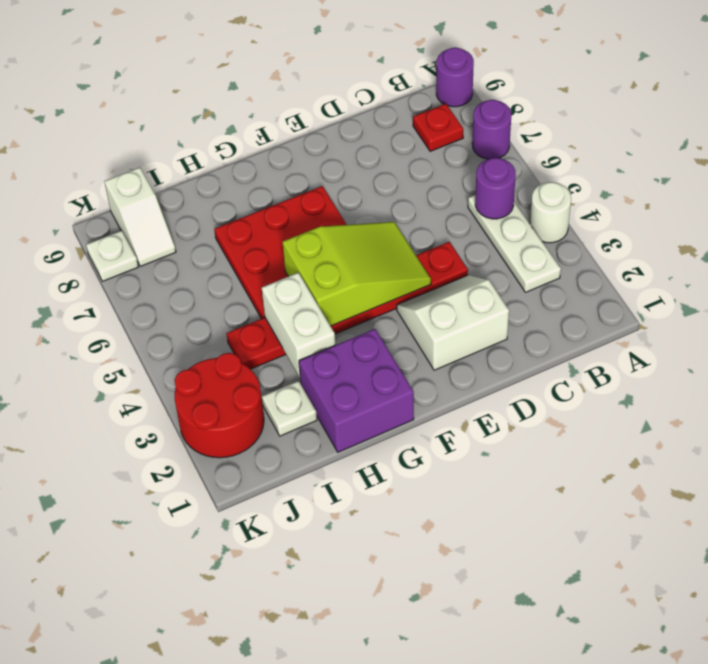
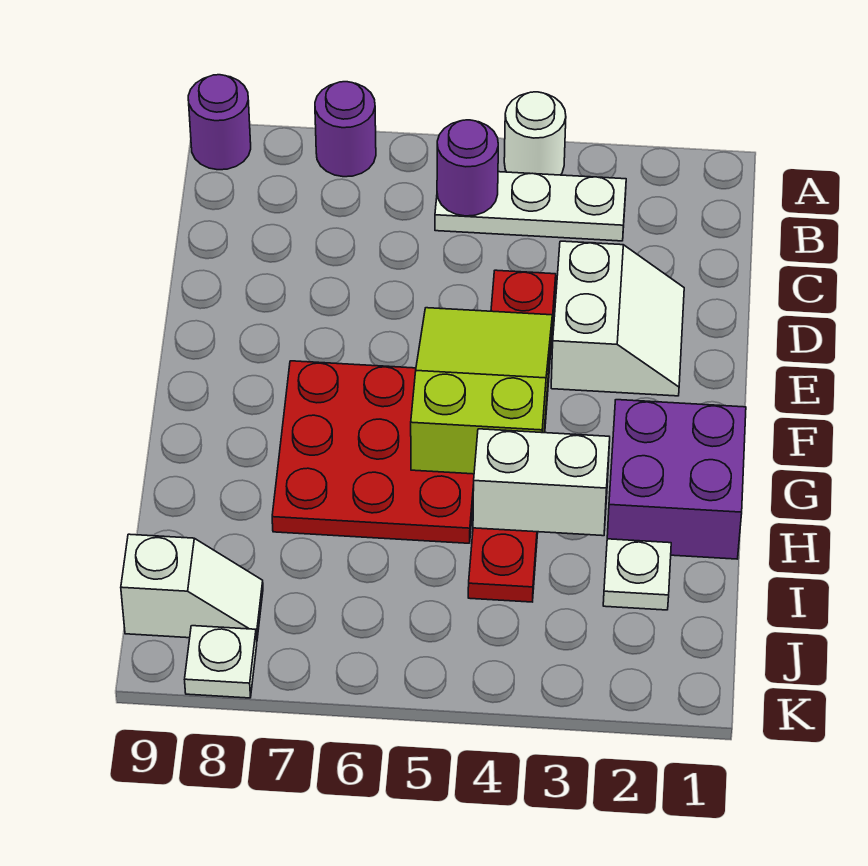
red plate B8 level 1 -> none
white slope D2:E3 level 1 top 2 -> white slope D2:E3 level 1 top 3
red round brick J2:K3 level 1 -> none

